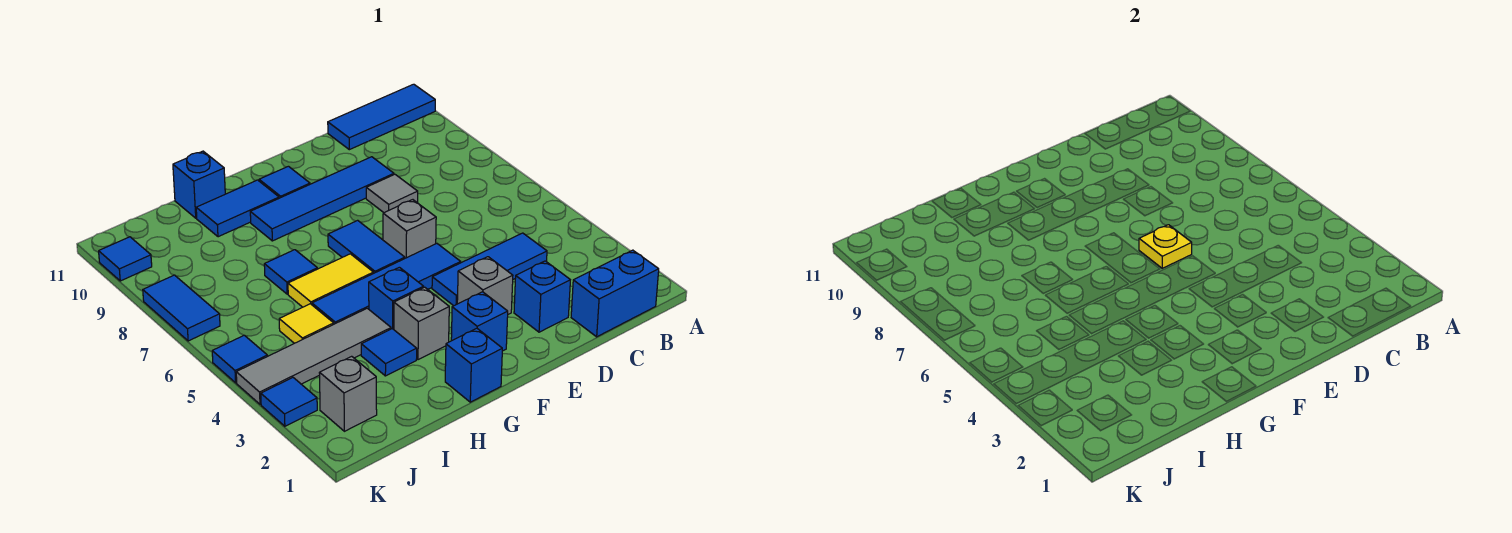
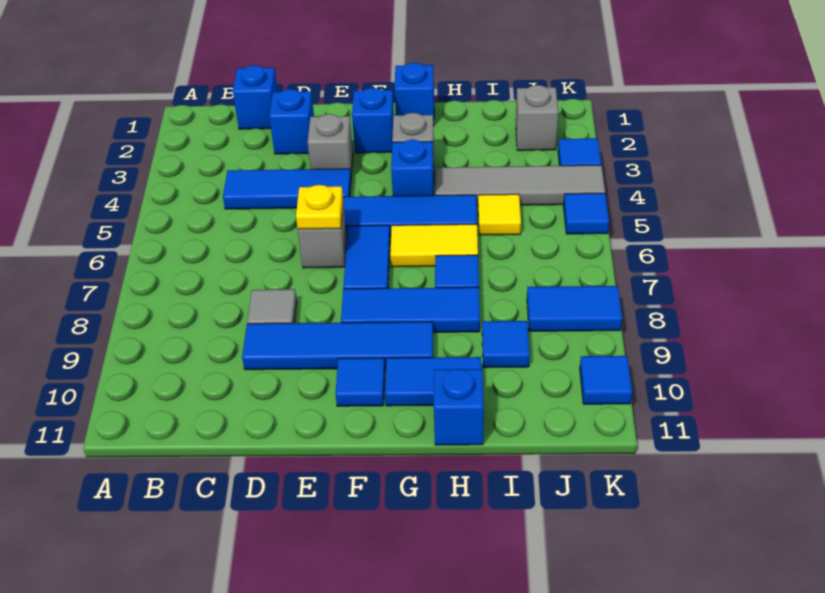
blue tile A11:C11 level 1 -> blue tile F8:H8 level 1
blue brick B1:C1 level 1 -> blue brick C1 level 1
blue tile H3 level 1 -> blue tile I9 level 1
blue tile K7:K8 level 1 -> blue tile J8:K8 level 1

